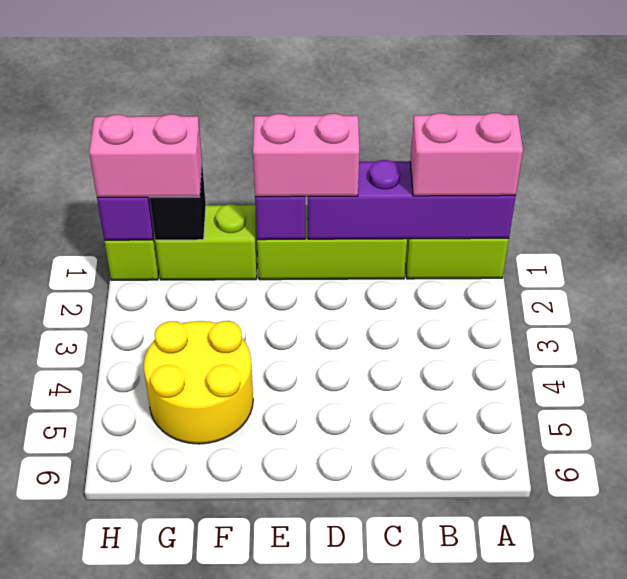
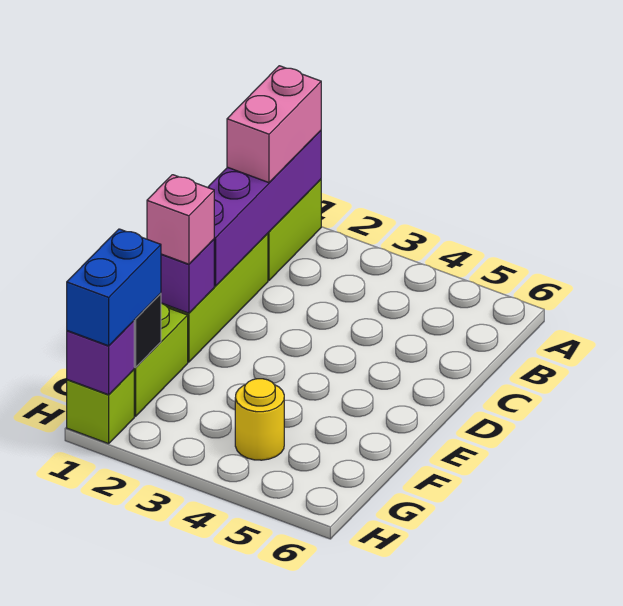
pink brick D1:E1 level 3 -> pink brick E1 level 3
yellow round brick F4:G5 level 1 -> yellow round brick G4 level 1
pink brick G1:H1 level 3 -> blue brick G1:H1 level 3

